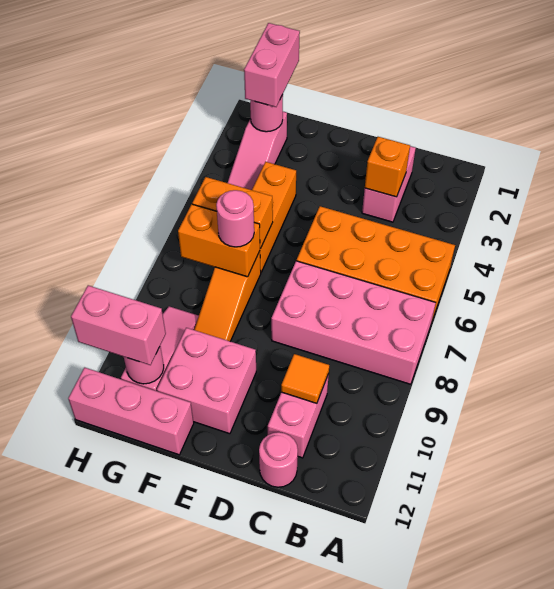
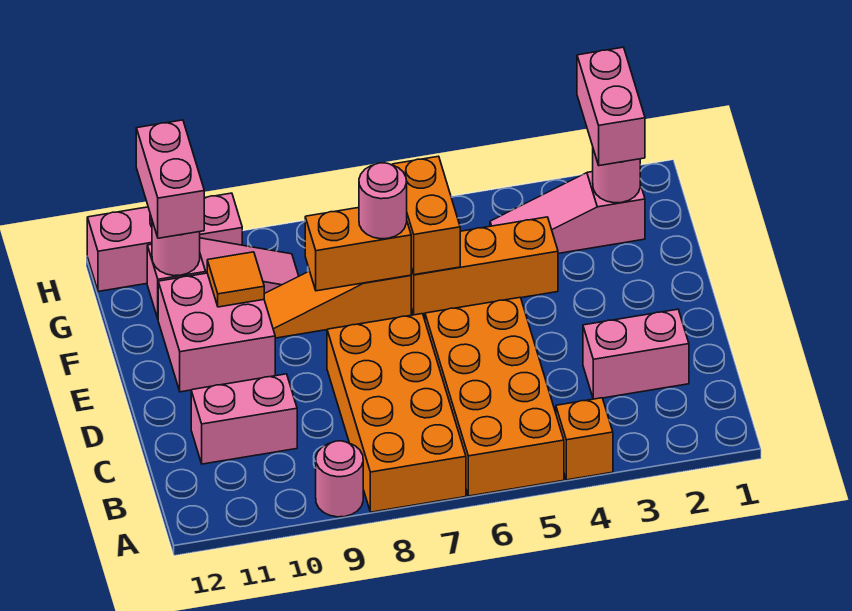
pink brick A7:D8 level 1 -> orange brick A7:D8 level 1
orange brick C3 level 2 -> orange brick A4 level 1
orange tile C10 level 2 -> orange tile F10 level 2
pink round brick C12 level 1 -> pink round brick A9 level 1
orange brick F7:G7 level 2 -> orange brick F7:F8 level 2
pink brick F12:H12 level 1 -> pink brick H10:H12 level 1
pink brick G1:G2 level 3 -> pink brick G2:H2 level 3

